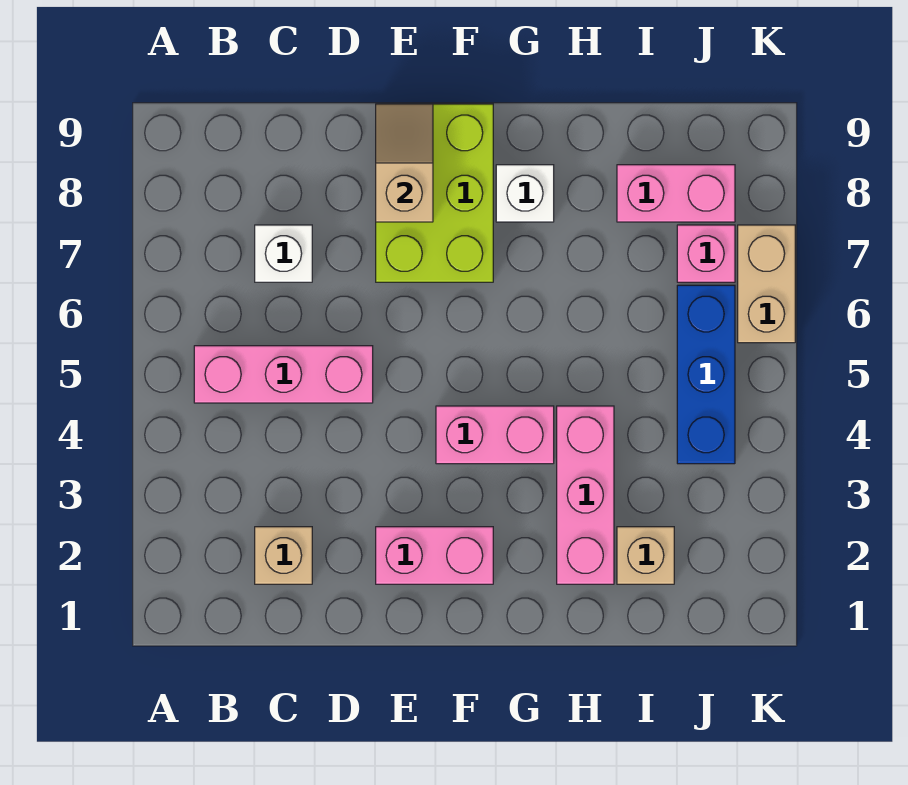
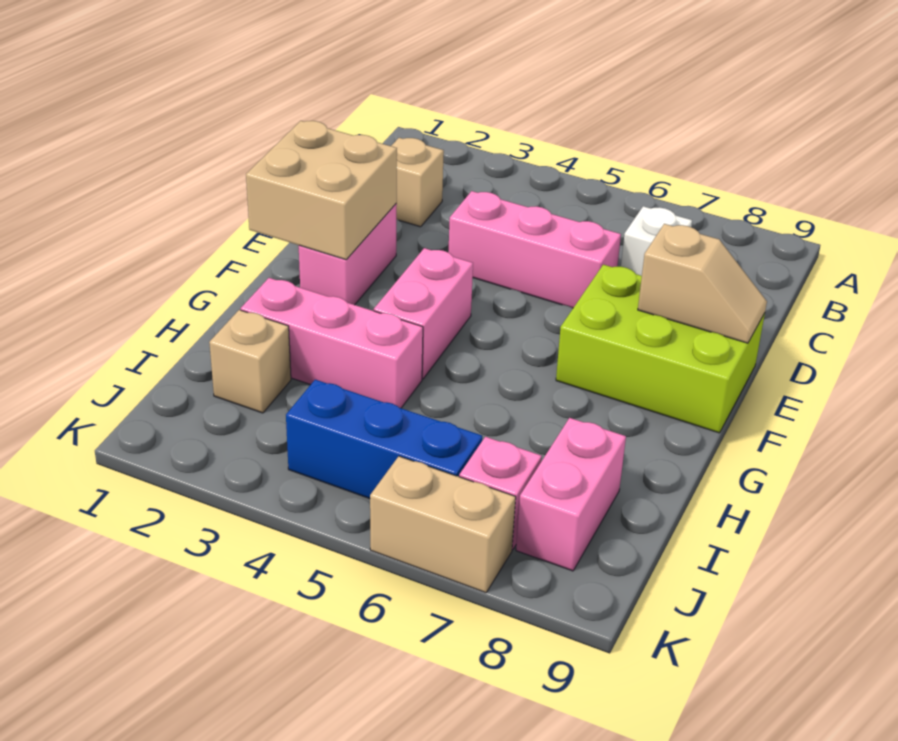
pink brick B5:D5 level 1 -> pink brick D4:D6 level 1
none -> tan brick E1:F2 level 2
white brick G8 level 1 -> none

